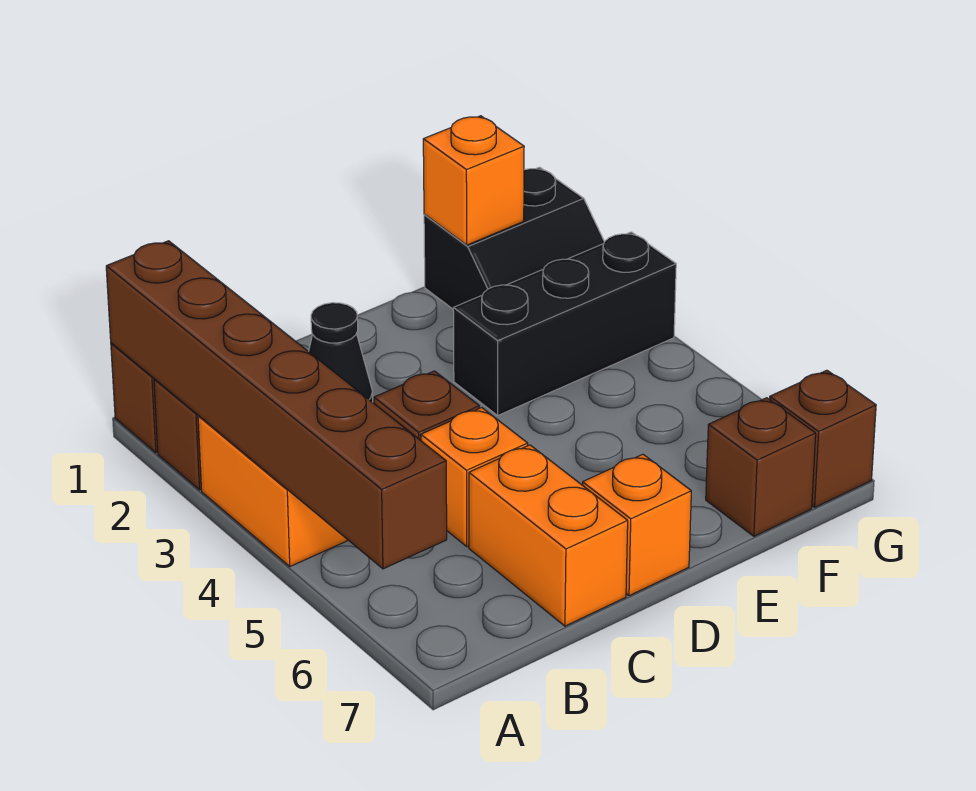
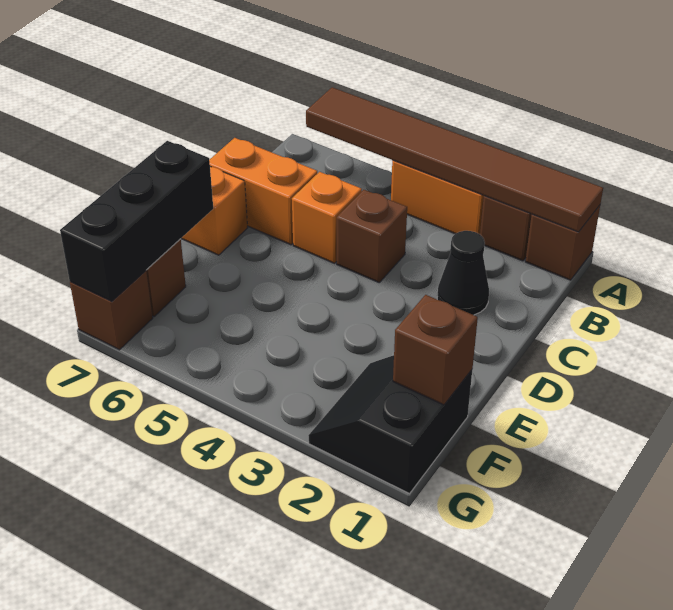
brown brick A1:A6 level 2 -> brown tile A1:A6 level 2
black brick E3:G3 level 1 -> black brick E7:G7 level 2
orange brick F1 level 2 -> brown brick F1 level 2

